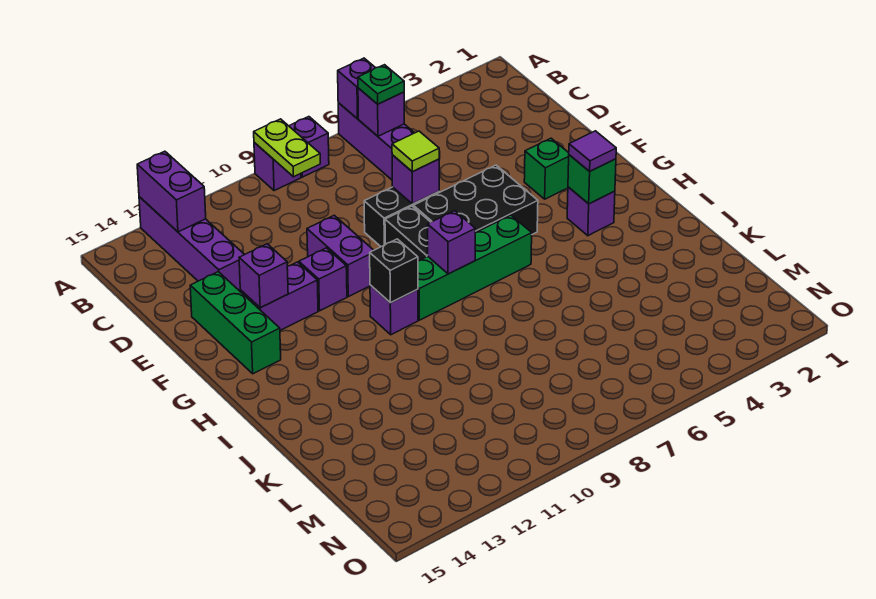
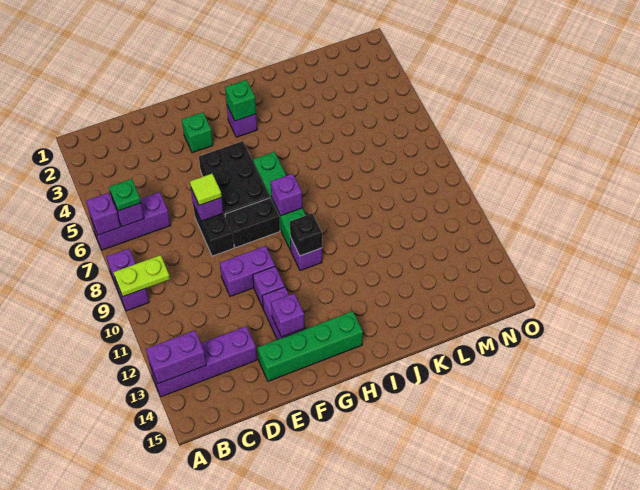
green brick E14:G14 level 1 -> green brick E14:H14 level 1
purple tile H3 level 3 -> none

